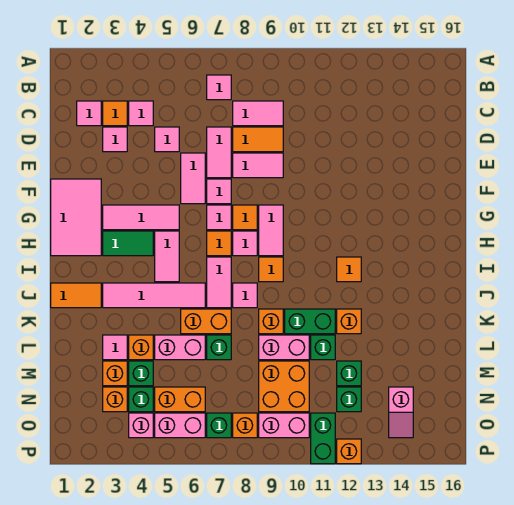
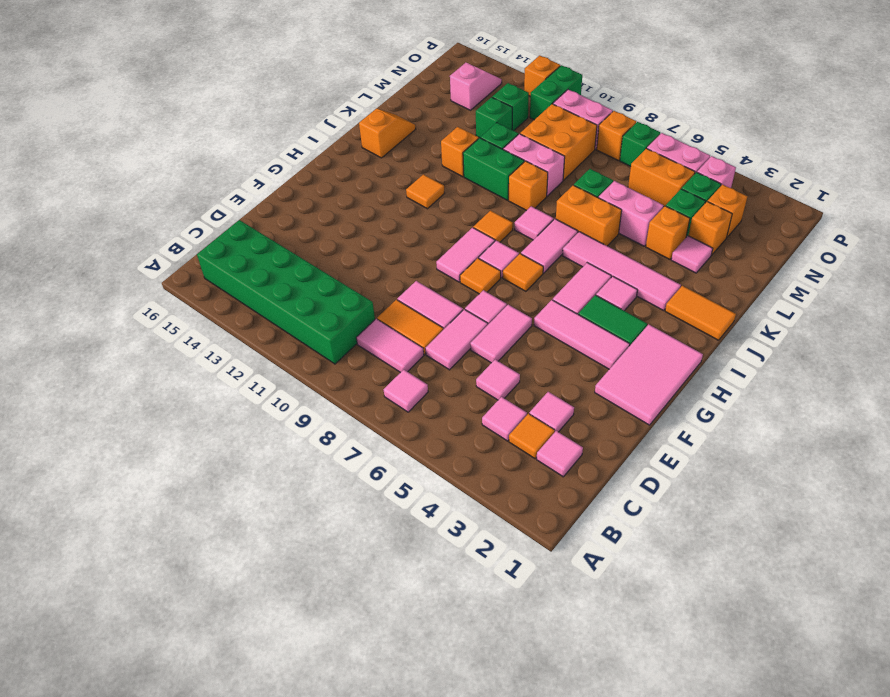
none -> green brick B10:C15 level 1
pink tile G7 level 1 -> pink tile I4 level 1
none -> orange slope J15:K15 level 1 top J

